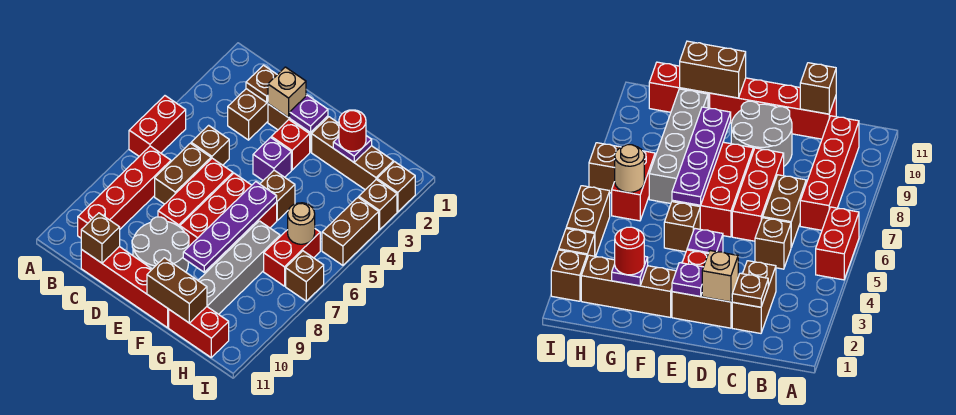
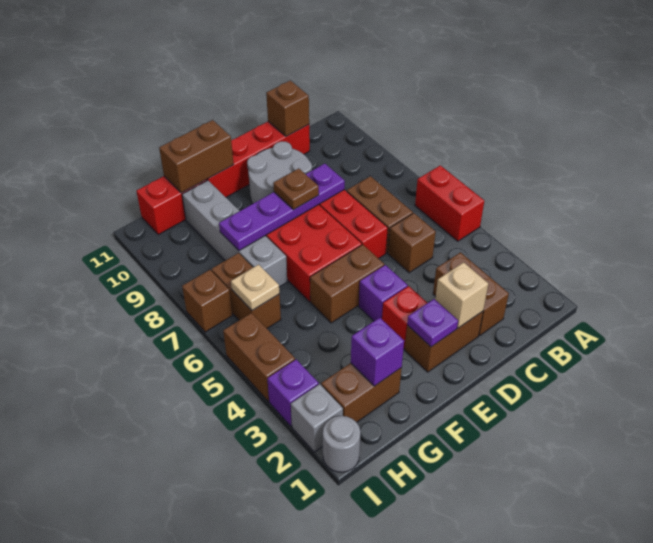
red brick B7:B10 level 1 -> none
brown plate C2 level 2 -> brown plate E8 level 3
brown brick F2:H2 level 1 -> brown brick G2:H2 level 1
brown brick F5 level 1 -> brown brick E5:F5 level 1
purple plate F6:F9 level 2 -> purple plate D8:G8 level 2
purple plate G2 level 2 -> purple brick G2 level 2
red round brick G2 level 3 -> none
red brick H6:H7 level 1 -> brown brick H6:H7 level 1
tan round brick H6 level 2 -> tan plate H6 level 2
none -> grey round brick I1 level 1
brown brick I2 level 1 -> grey brick I2 level 1
brown brick I3 level 1 -> purple brick I3 level 1

